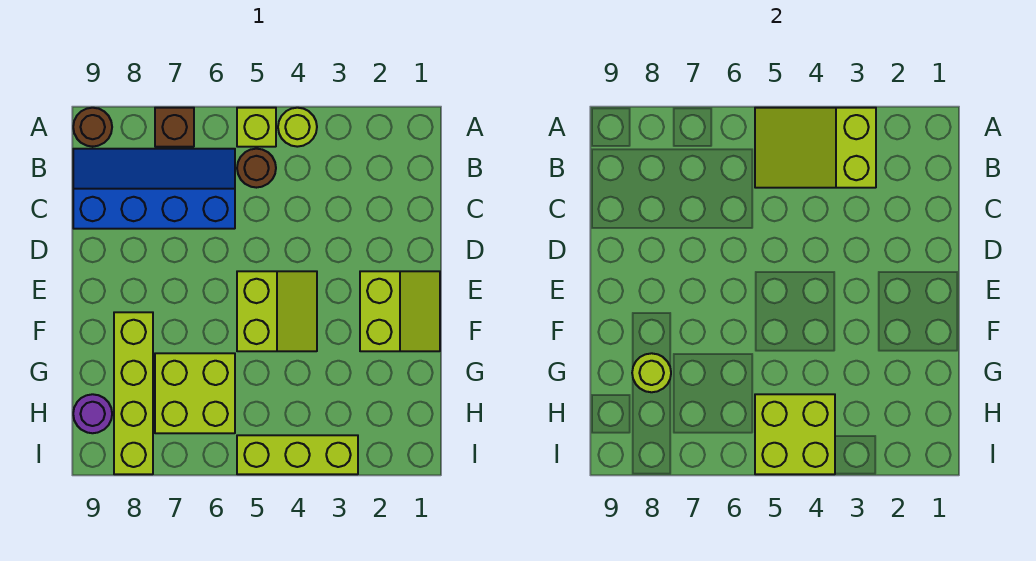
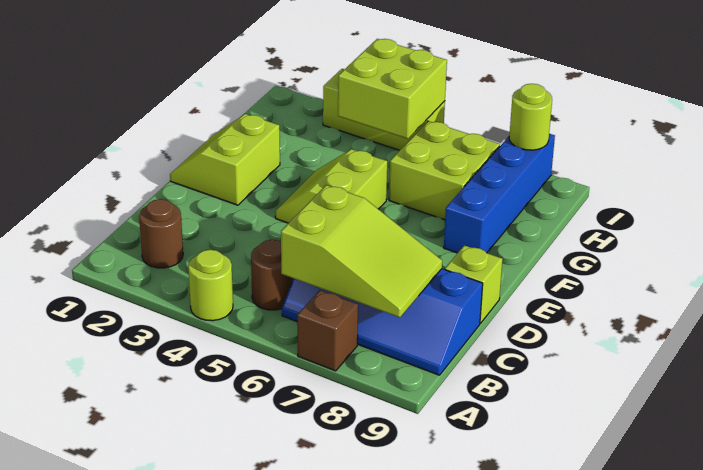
lime slope A3:B5 level 2 top 3 -> lime slope B6:C8 level 2 top 6
lime brick A5 level 1 -> lime brick D9 level 1
brown round brick A9 level 1 -> brown round brick B2 level 1
lime brick F8:I8 level 1 -> blue brick F8:I8 level 1
lime round brick G8 level 2 -> lime round brick I8 level 2
purple round brick H9 level 1 -> none

